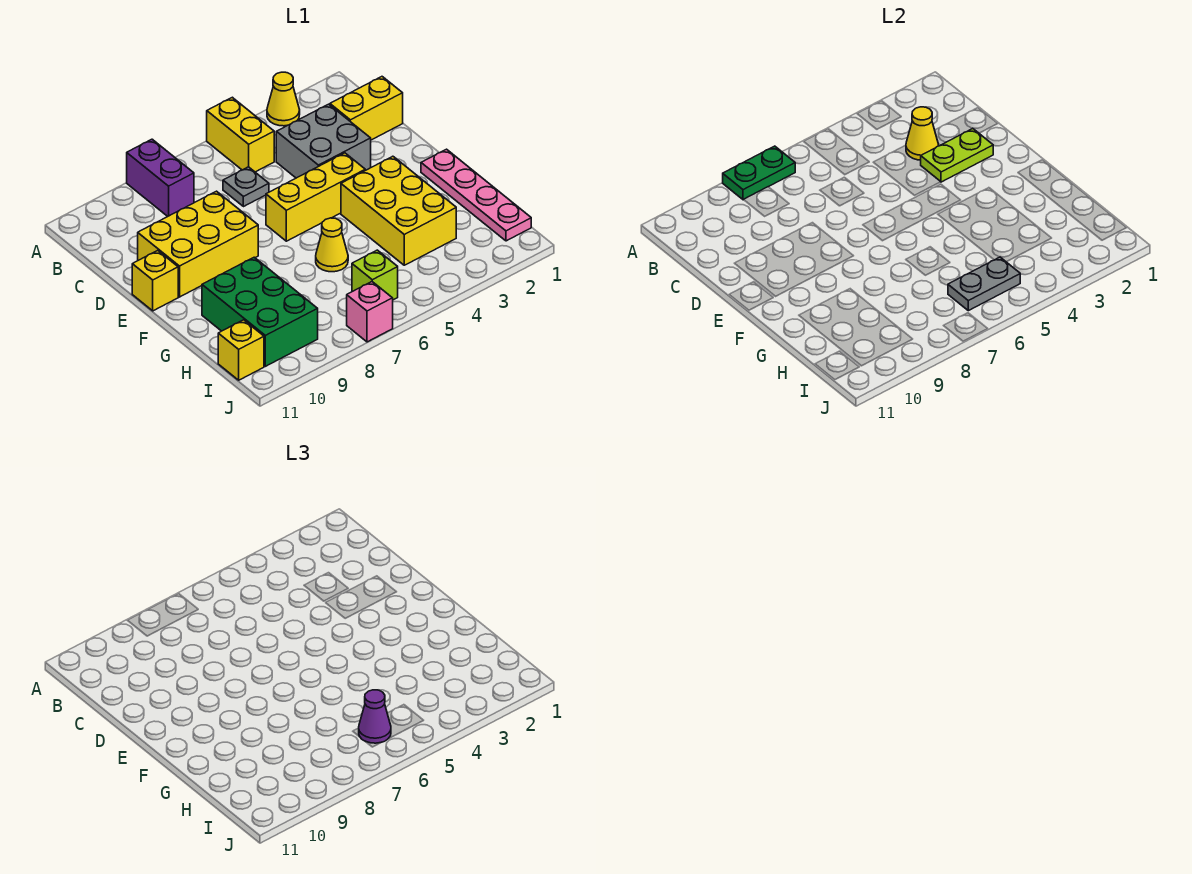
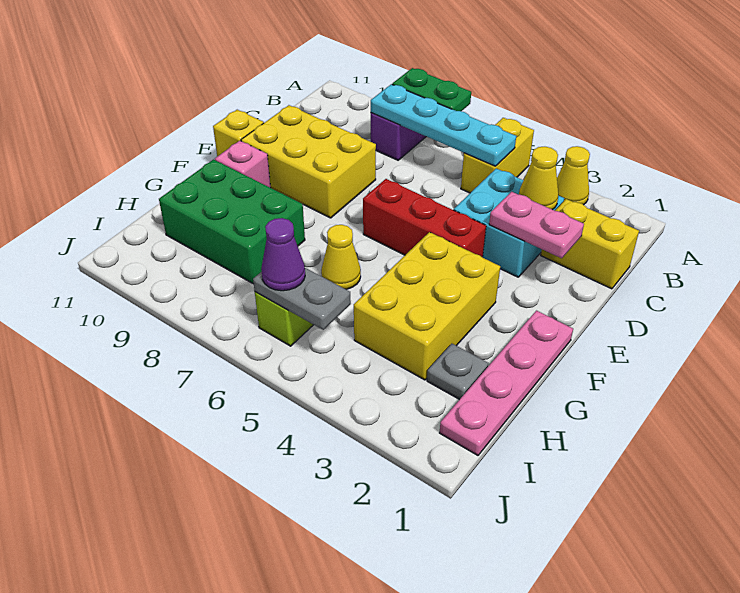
none -> cyan plate B5:B8 level 2
grey brick C3:D4 level 1 -> cyan brick C3:D4 level 1
grey plate C6 level 1 -> grey plate H2 level 1
lime plate D2:D3 level 2 -> pink plate D2:D3 level 2
yellow brick E4:E6 level 1 -> red brick E4:E6 level 1
green brick G9:I10 level 1 -> green brick G8:H10 level 1
yellow brick I11 level 1 -> none
pink brick J7 level 1 -> pink brick F10 level 1

